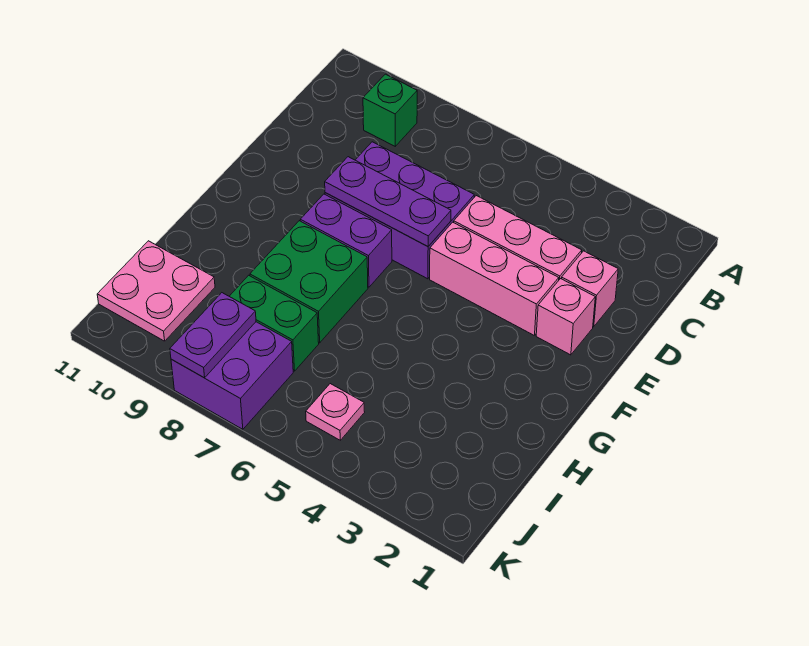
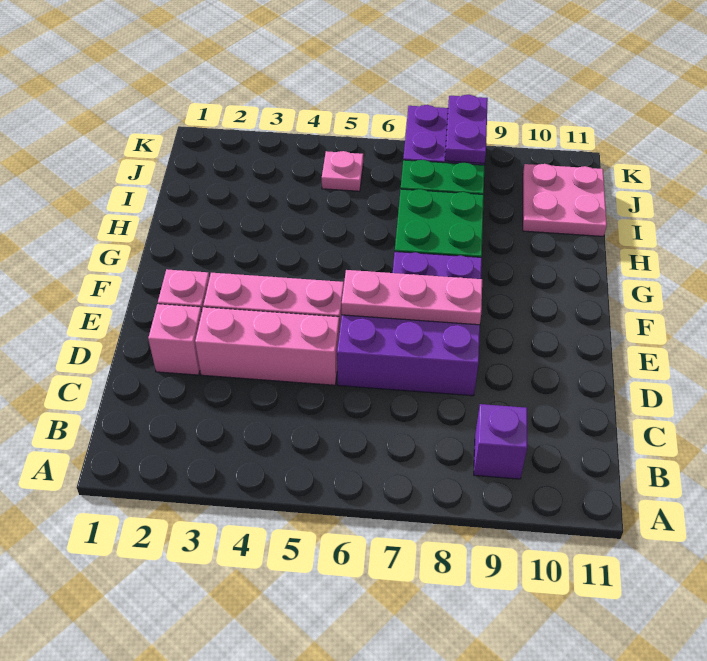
green brick B9 level 1 -> purple brick B9 level 1
purple plate E6:E8 level 2 -> pink plate E6:E8 level 2

